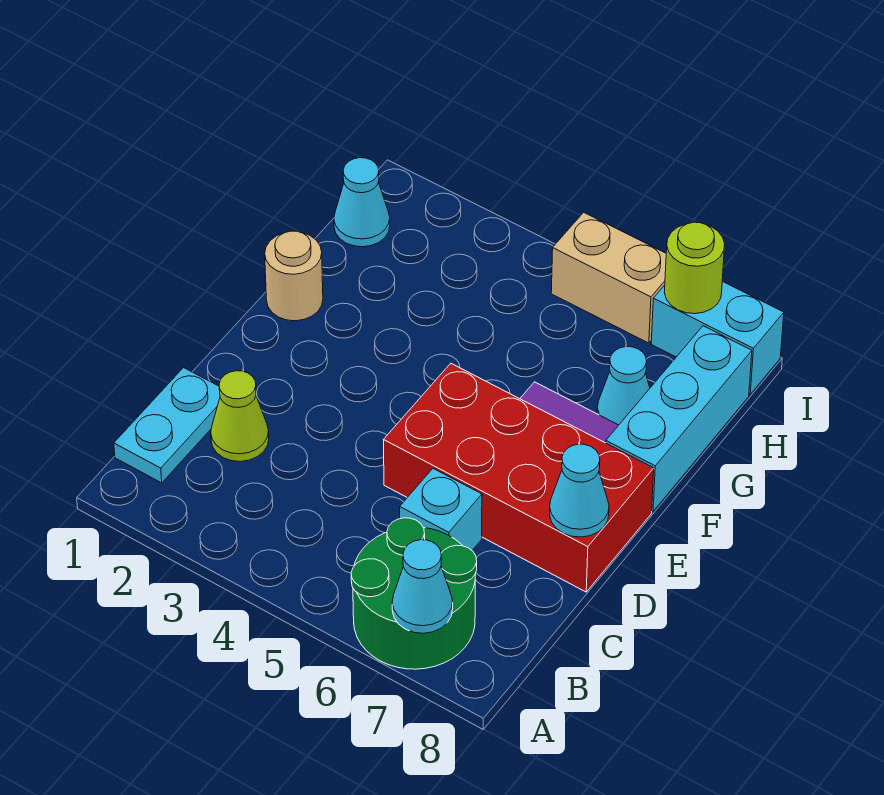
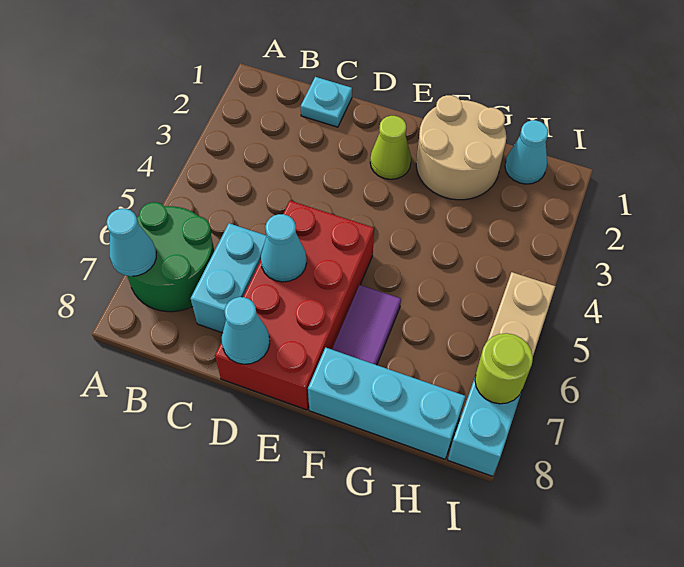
cyan plate B1:C1 level 1 -> cyan plate C1 level 1
lime cone C2 level 1 -> lime cone E2 level 1
cyan brick C6 level 1 -> cyan brick C6:C7 level 1
tan round brick F1 level 1 -> tan round brick F1:G2 level 1
cyan cone G7 level 1 -> cyan cone D6 level 2

